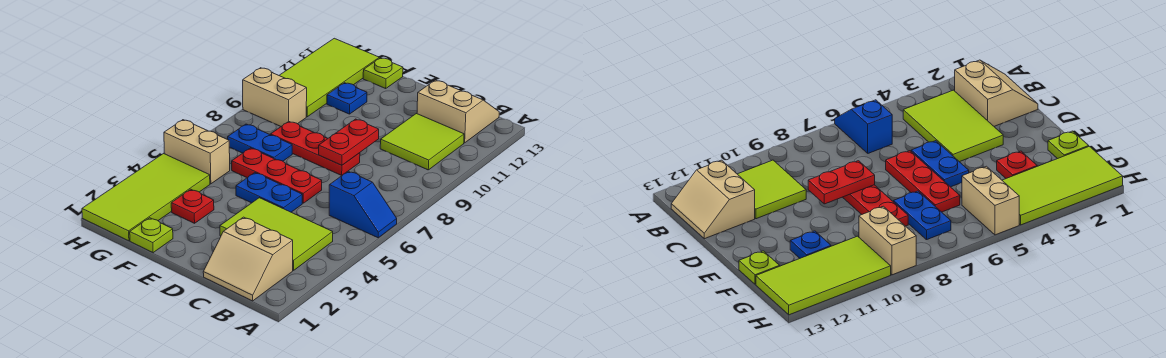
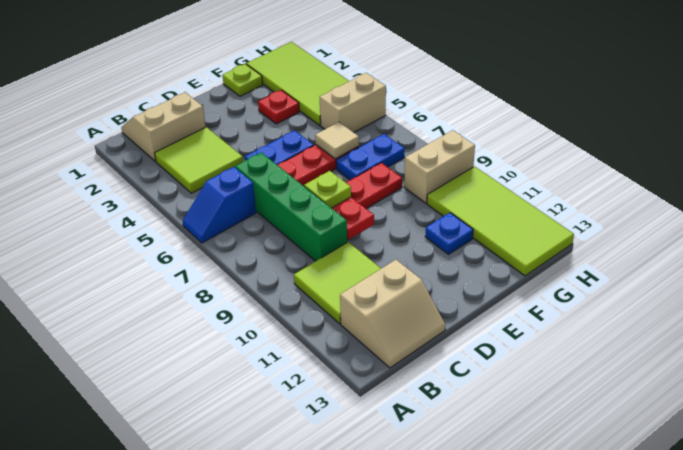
lime tile B3:D4 level 1 -> lime tile B3:C4 level 1
none -> green brick C6:C9 level 1
none -> tan tile F6 level 2
lime plate F13 level 1 -> lime plate D8 level 3

